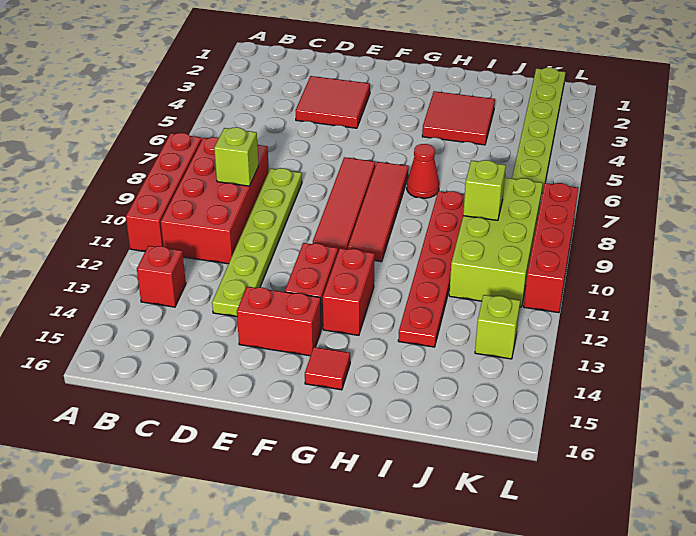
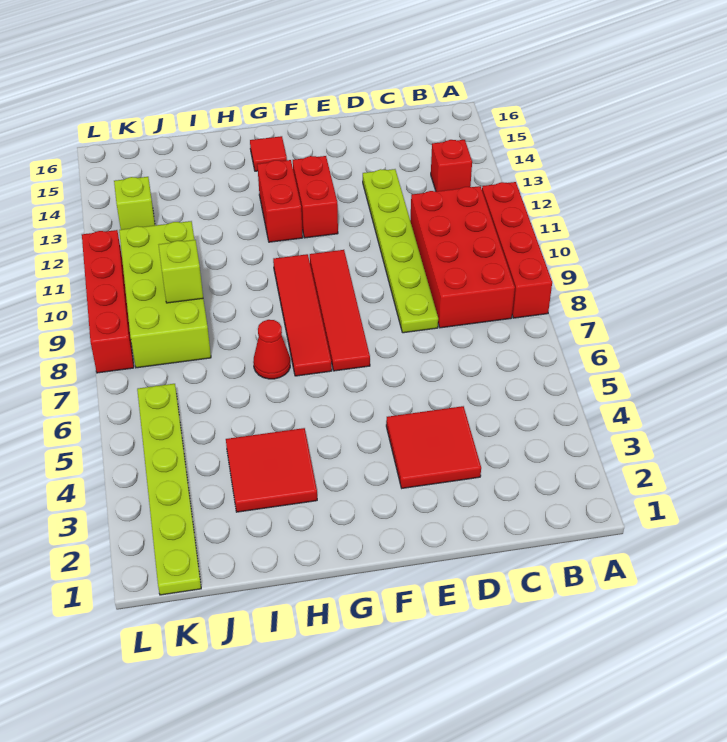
lime brick C9 level 2 -> none
red brick E14:F14 level 1 -> none
red plate I8:I13 level 1 -> none

